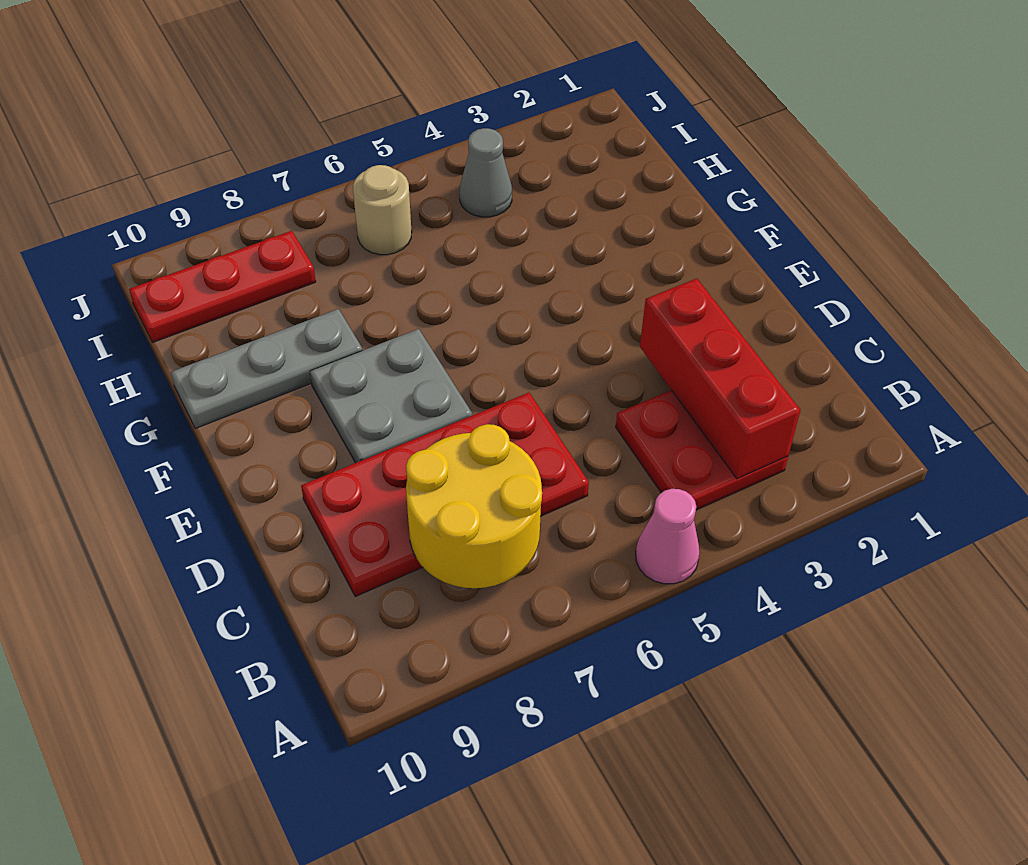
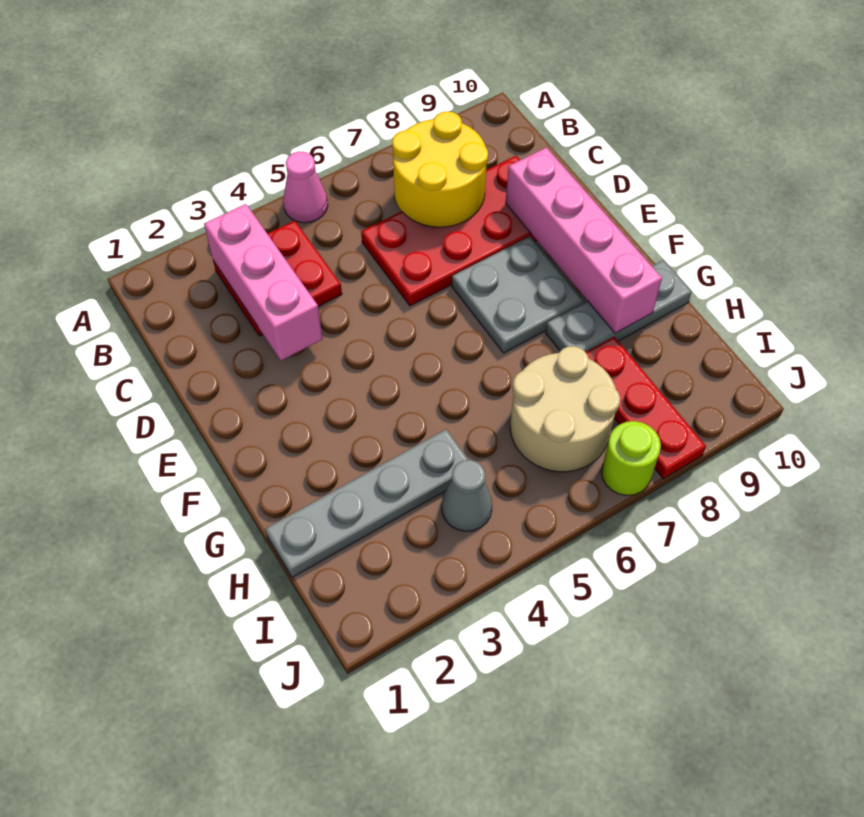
red brick B3:D3 level 2 -> pink brick B3:D3 level 2
none -> pink brick D9:G9 level 2
none -> grey plate H1:H4 level 1
tan round brick I6 level 1 -> tan round brick H6:I7 level 1
red plate I8:I10 level 1 -> red plate H8:J8 level 1
none -> lime round brick J7 level 1

